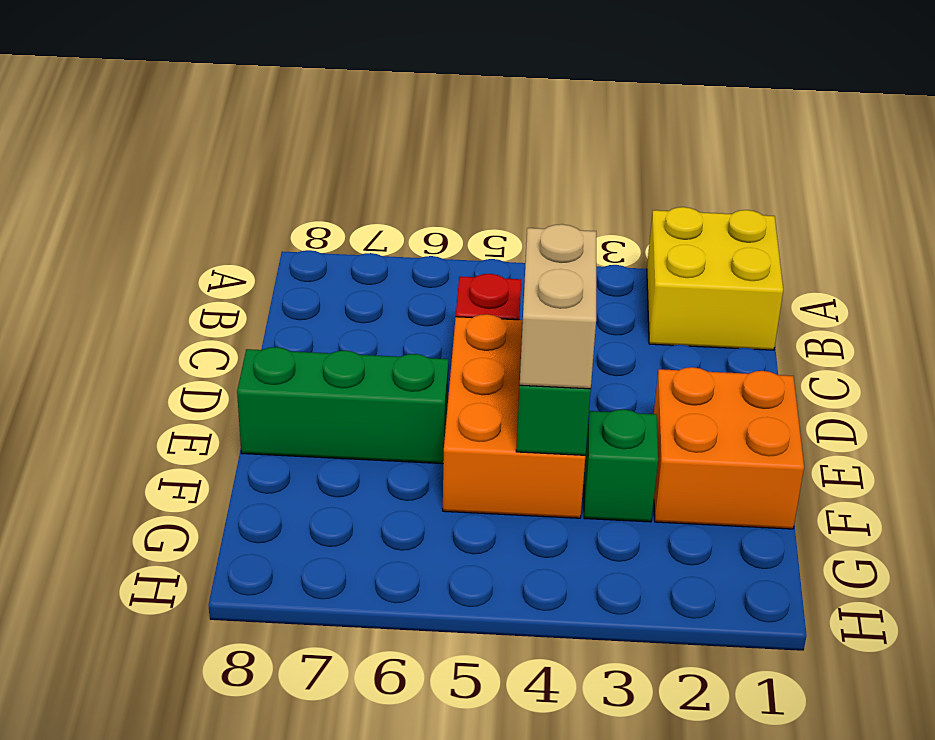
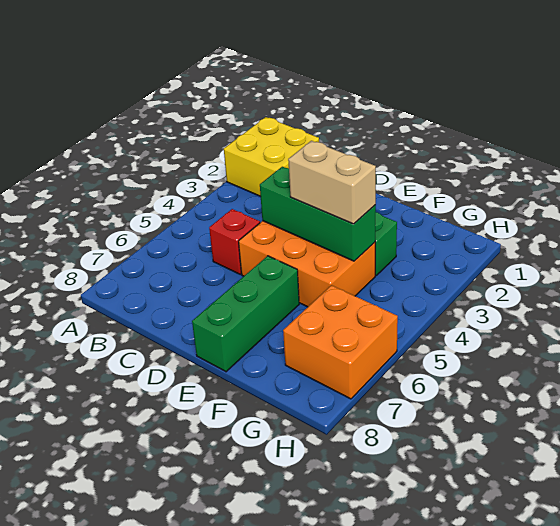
orange brick E1:F2 level 1 -> orange brick G6:H7 level 1

